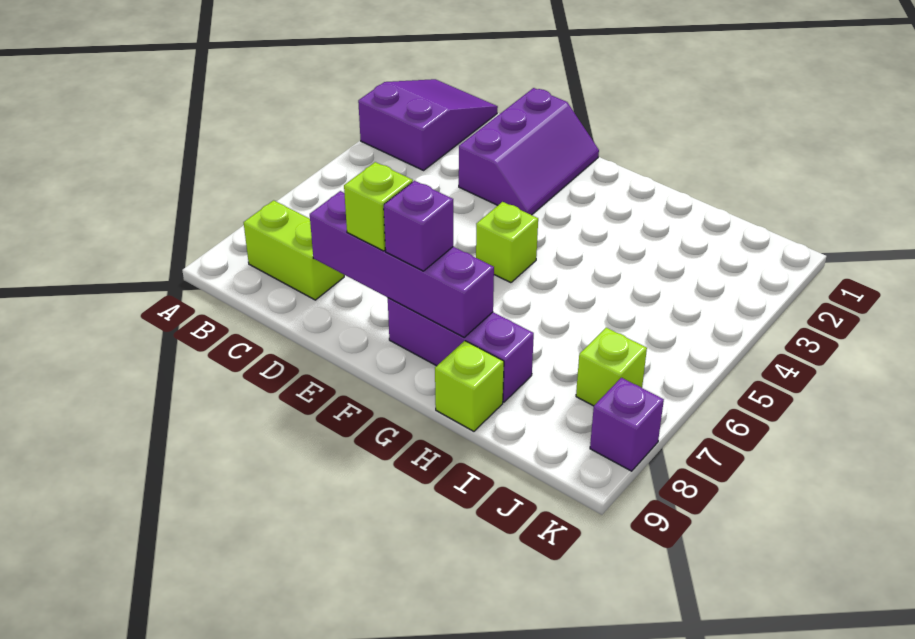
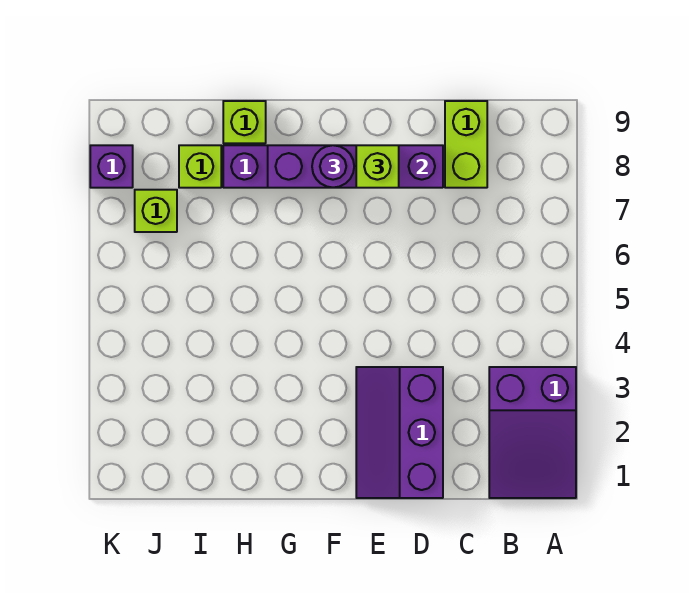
lime brick B8:C8 level 1 -> lime brick C8:C9 level 1
lime brick F5 level 1 -> lime brick I8 level 1
purple brick F8 level 3 -> purple round brick F8 level 3

